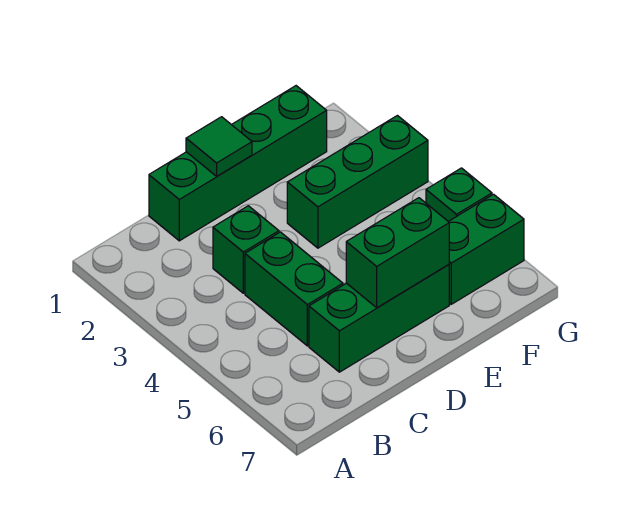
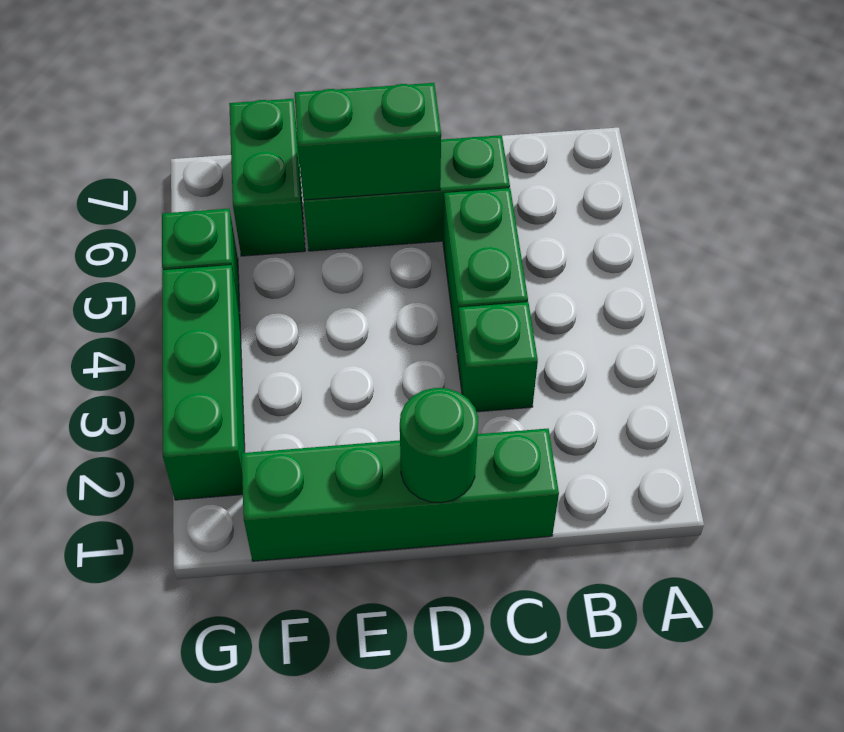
green tile D1 level 2 -> green round brick D1 level 2
green brick E3:G3 level 1 -> green brick G2:G4 level 1
green brick F6:G6 level 1 -> green brick F6:F7 level 1

